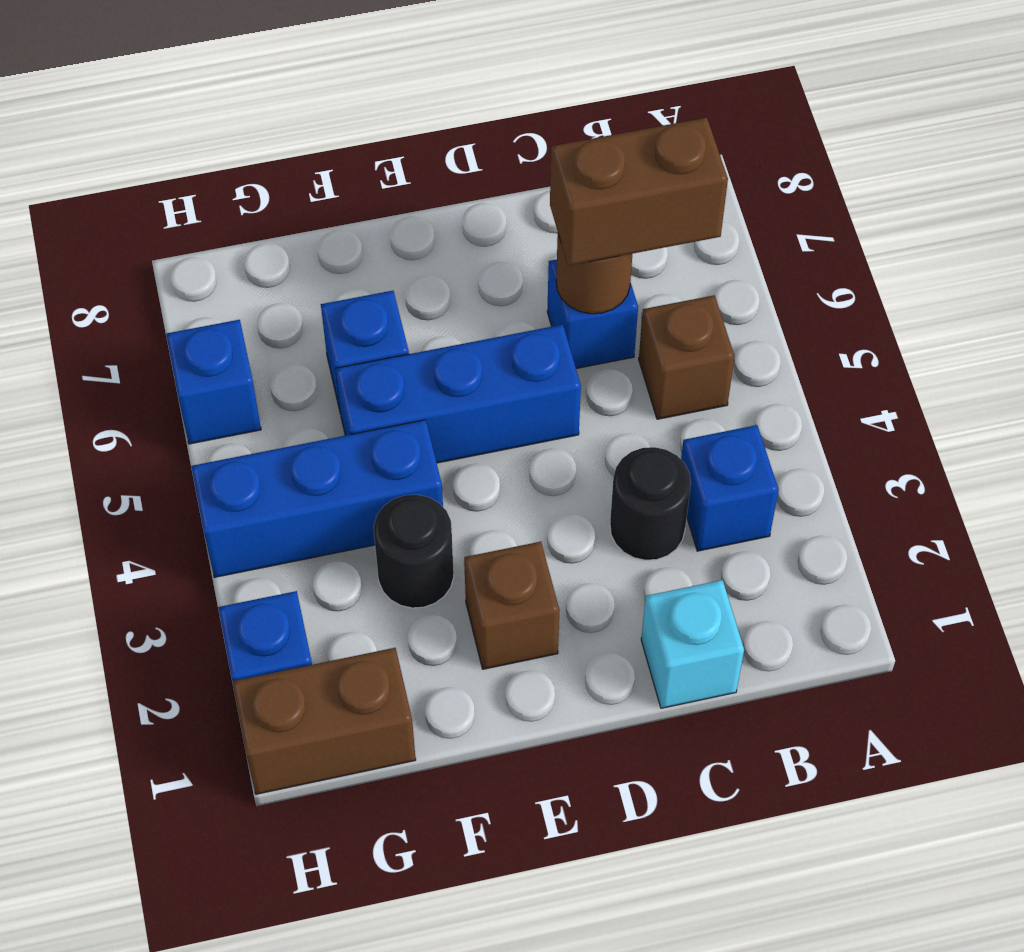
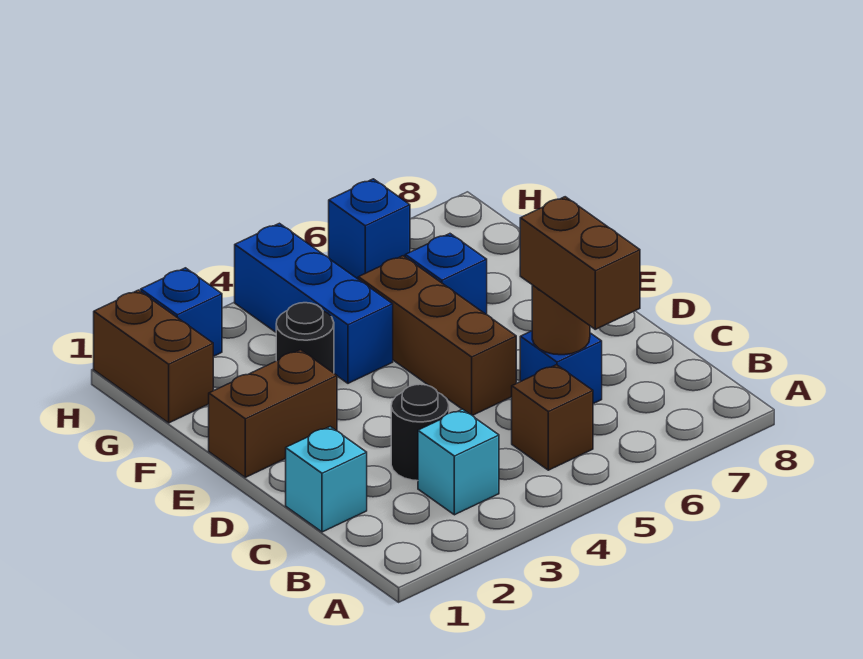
blue brick B3 level 1 -> cyan brick B3 level 1
blue brick D5:F5 level 1 -> brown brick D5:F5 level 1
brown brick E2 level 1 -> brown brick E1:E2 level 1

